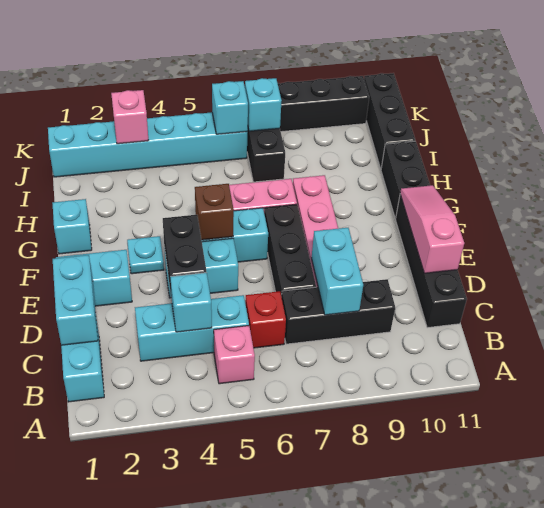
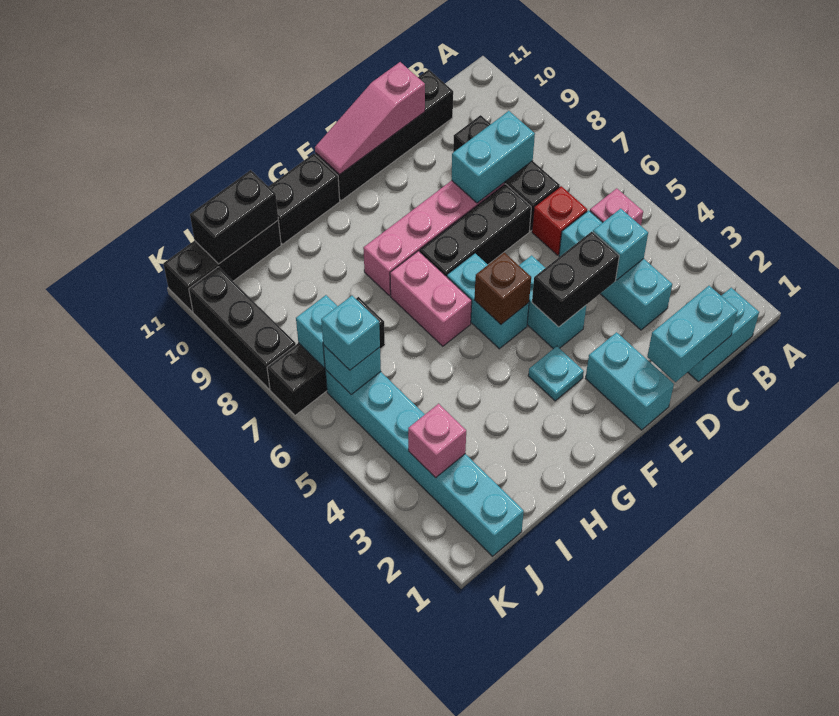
cyan brick G1 level 1 -> cyan brick J6 level 3
none -> black brick I11:J11 level 2

